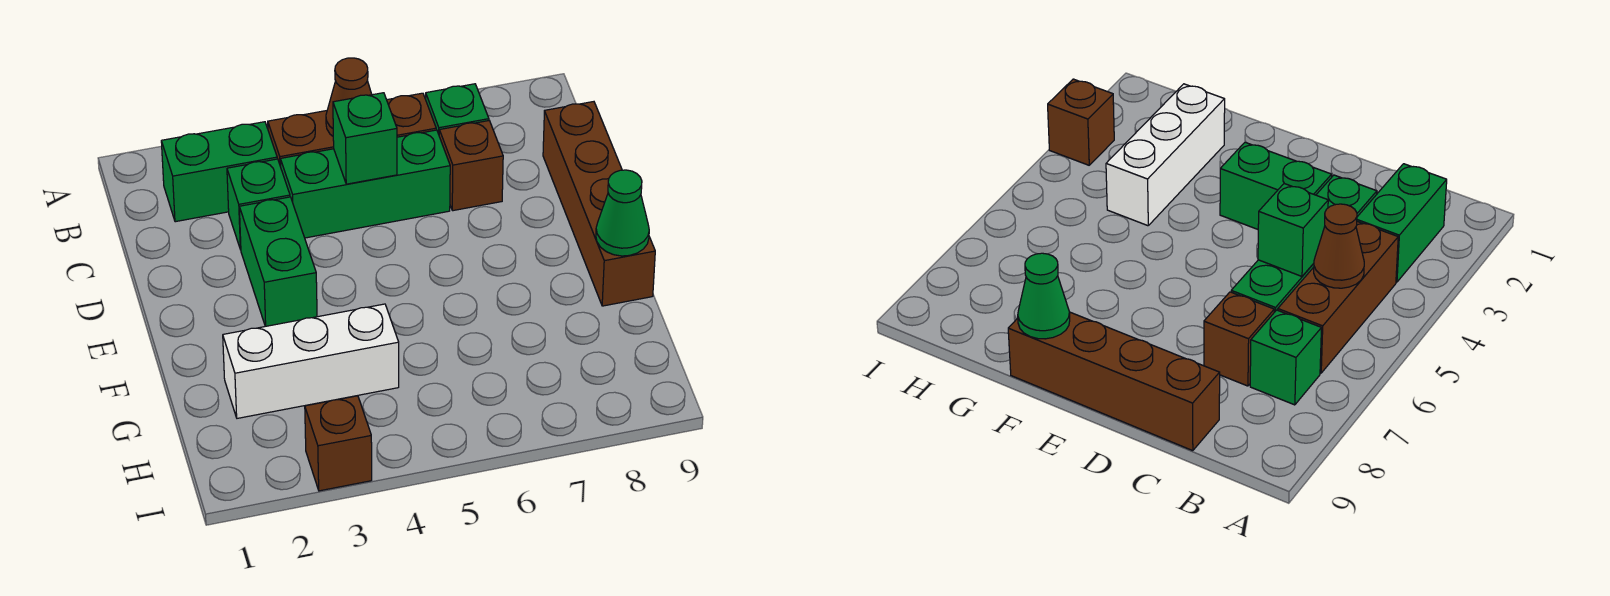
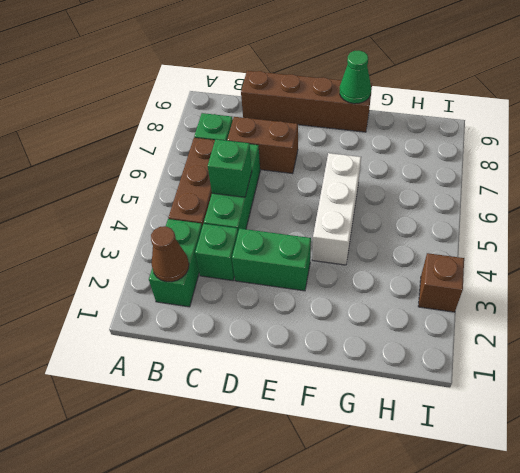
brown cone B5 level 2 -> brown cone B2 level 2
brown brick C7 level 1 -> brown brick C7:D7 level 1
white brick G2:G4 level 1 -> white brick F4:F6 level 1

